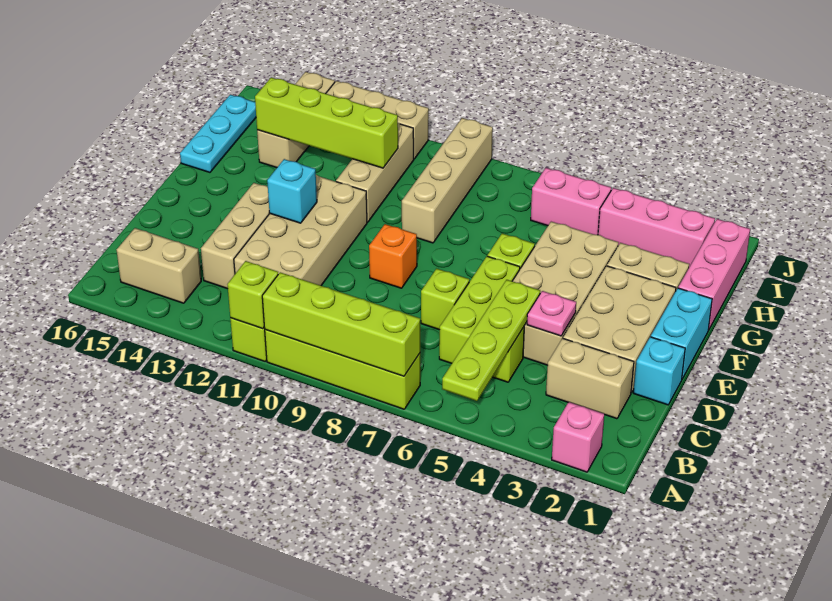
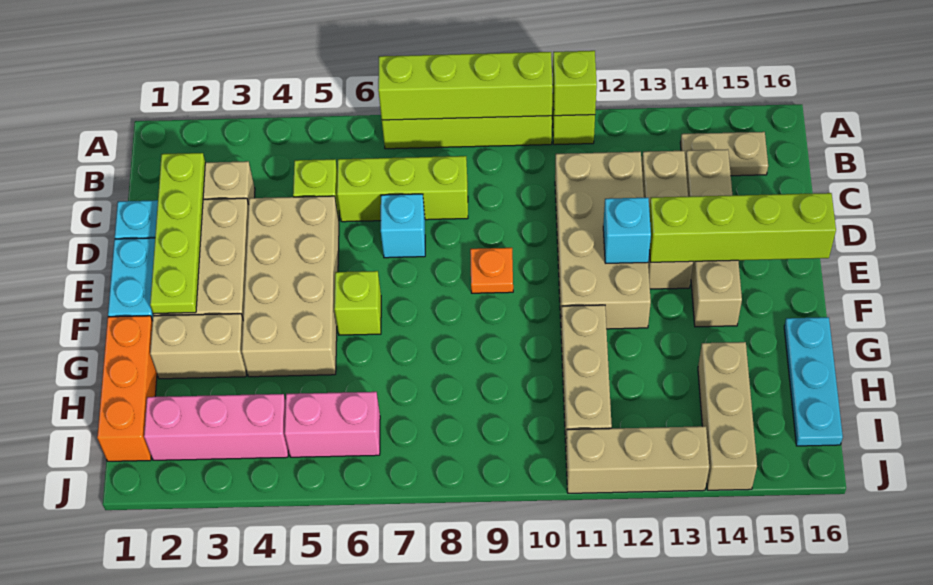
pink brick A2 level 1 -> none
lime plate A5:D5 level 2 -> lime plate C2:F2 level 2
tan brick B14:B15 level 1 -> tan plate B14:B15 level 1
lime brick C6:E6 level 1 -> lime brick C6:C8 level 1
pink plate D4 level 2 -> none
lime brick D7 level 1 -> cyan brick D7 level 1
orange brick E9 level 1 -> orange plate E9 level 1
pink brick G1:I1 level 1 -> orange brick G1:I1 level 1
tan brick G9:J9 level 1 -> tan brick C14:F14 level 1
lime brick H11:H14 level 2 -> lime brick E13:E16 level 2

